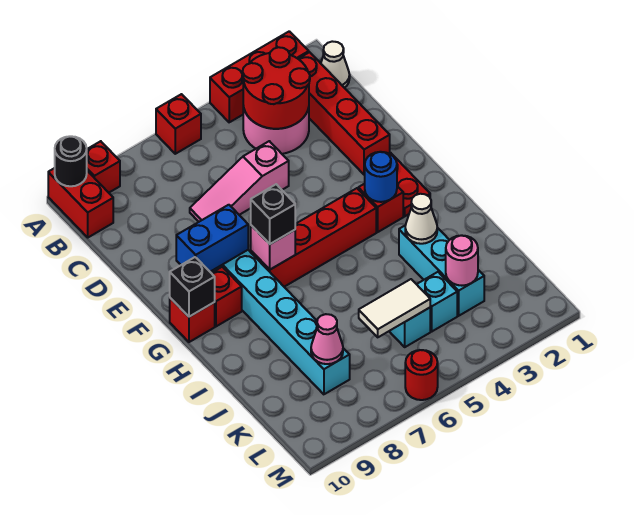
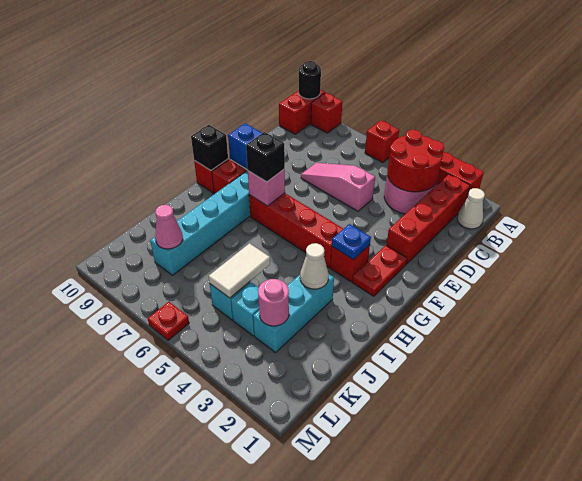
blue round brick G3 level 2 -> blue plate G3 level 2
white tile K5:K6 level 2 -> white tile J5:K5 level 2
red round brick M6 level 1 -> red plate M6 level 1

